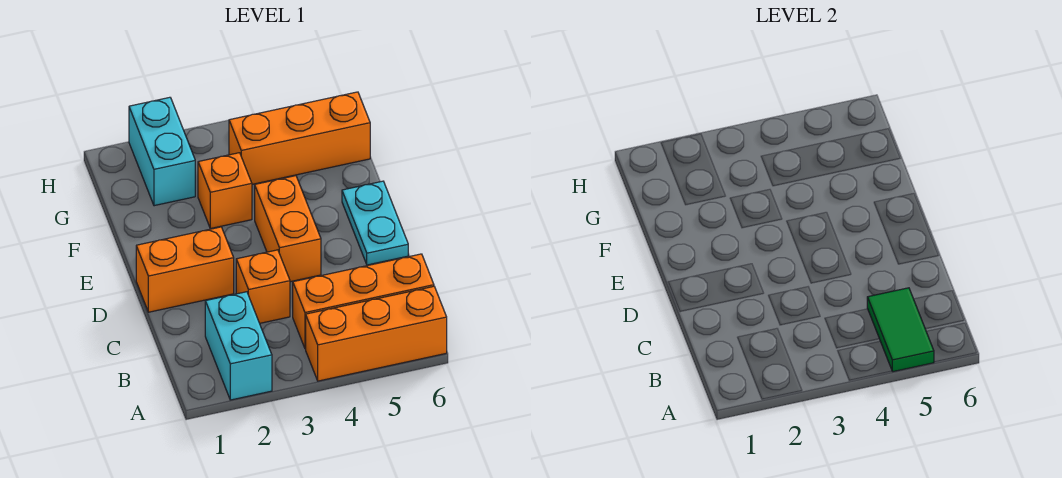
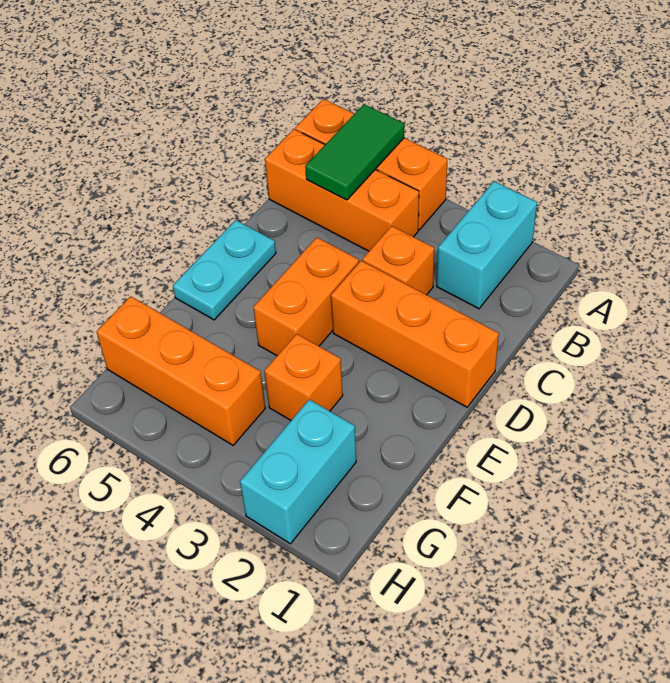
orange brick D1:D2 level 1 -> orange brick D1:D3 level 1

